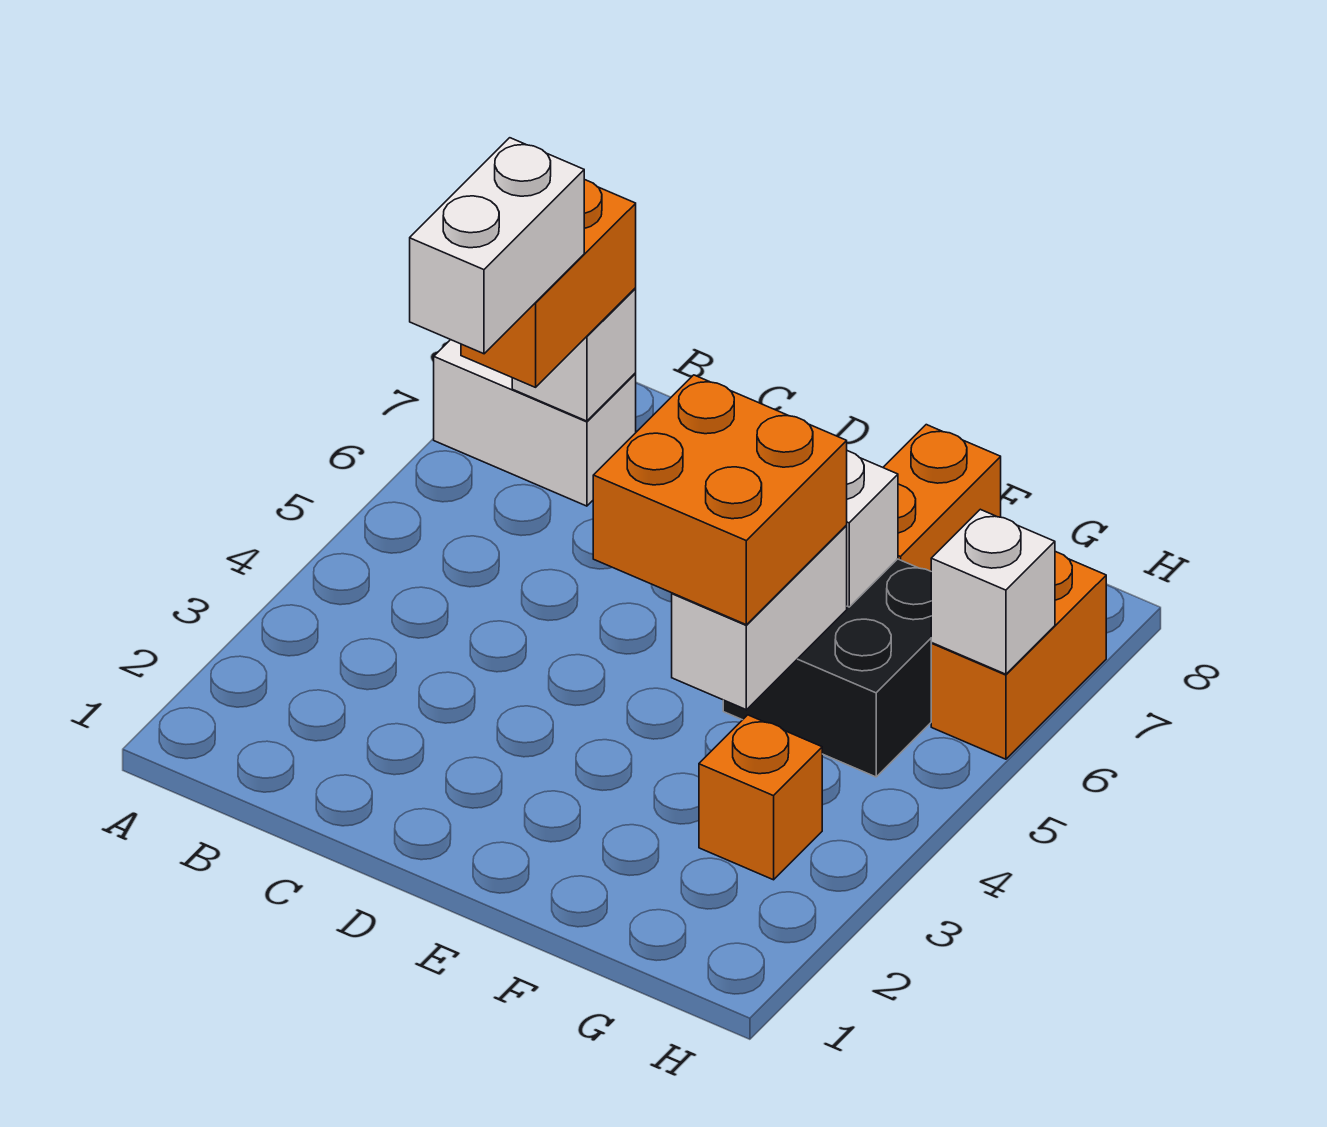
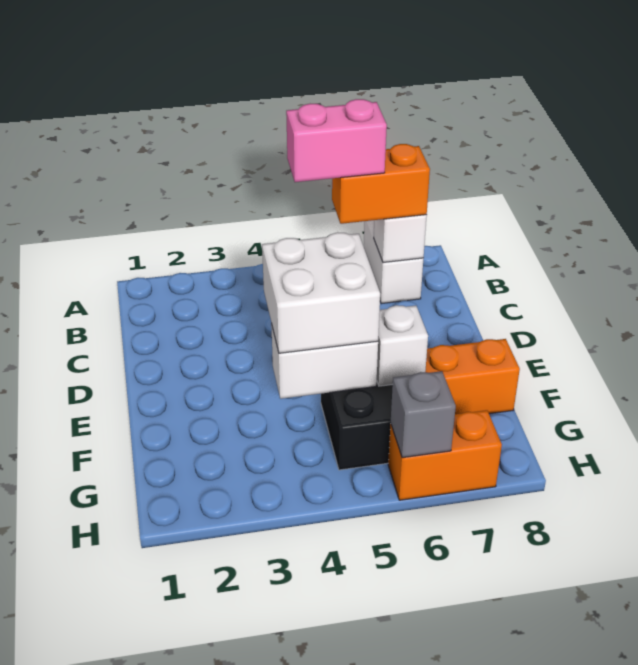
white brick B5:B6 level 4 -> pink brick B5:B6 level 4
orange brick E4:F5 level 3 -> white brick E4:F5 level 3
orange brick G3 level 1 -> none
white brick H6 level 2 -> grey brick H6 level 2

